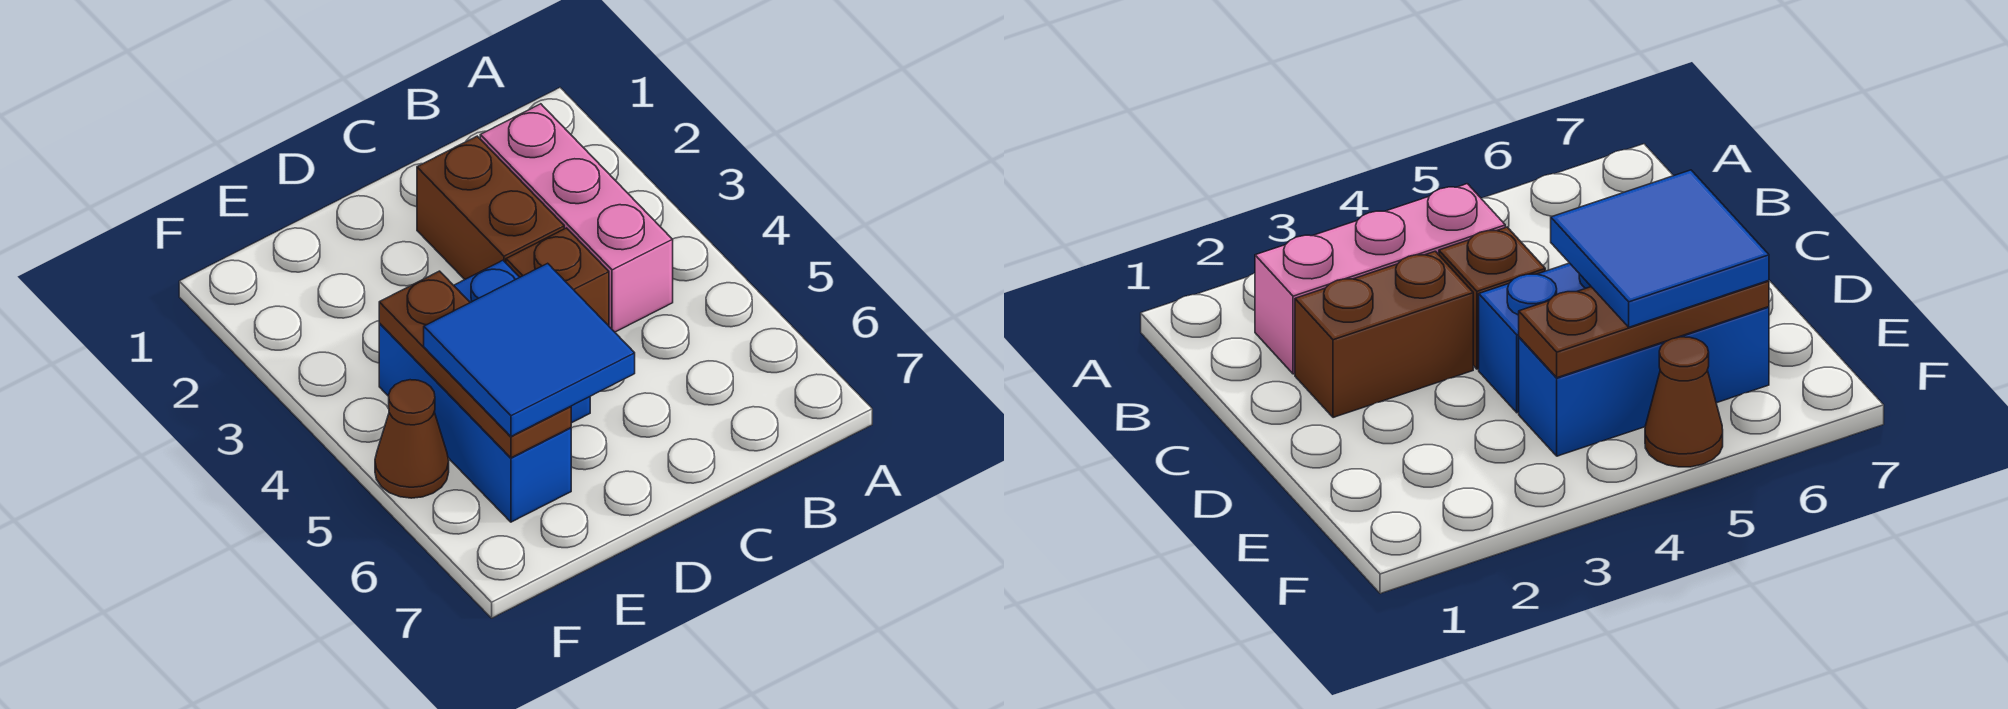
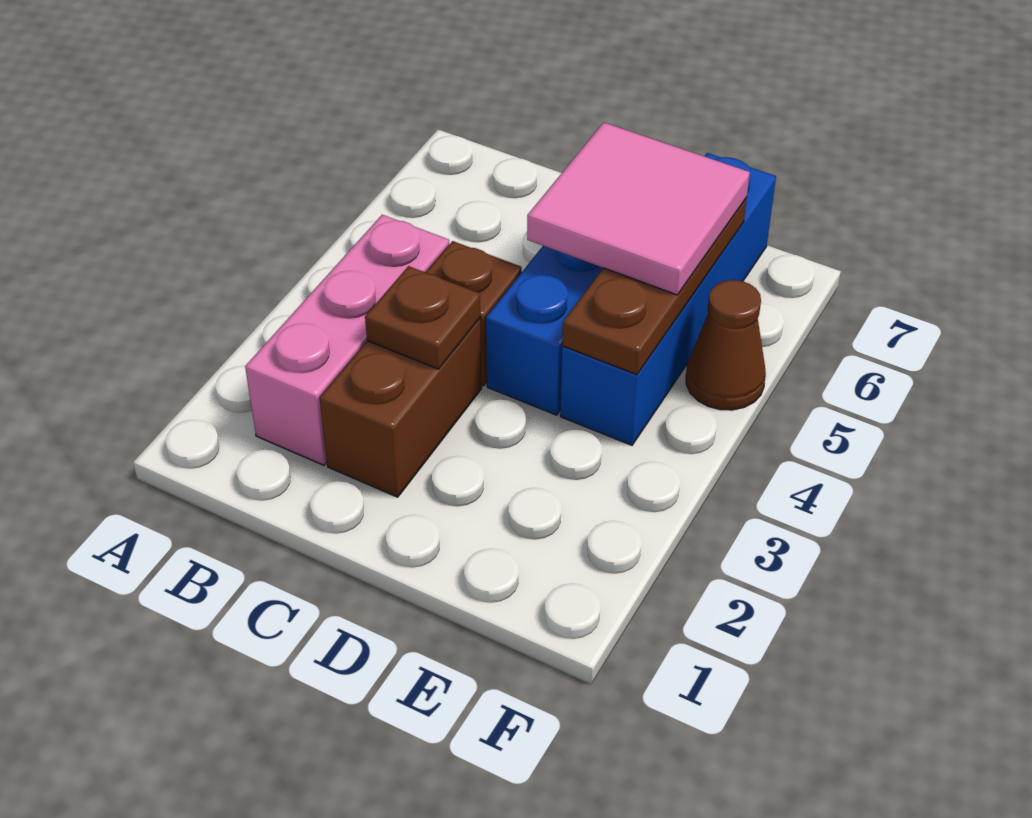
none -> brown plate C3 level 2
blue tile D5:E6 level 3 -> pink tile D5:E6 level 3
blue brick E4:E6 level 1 -> blue brick E4:E7 level 1

